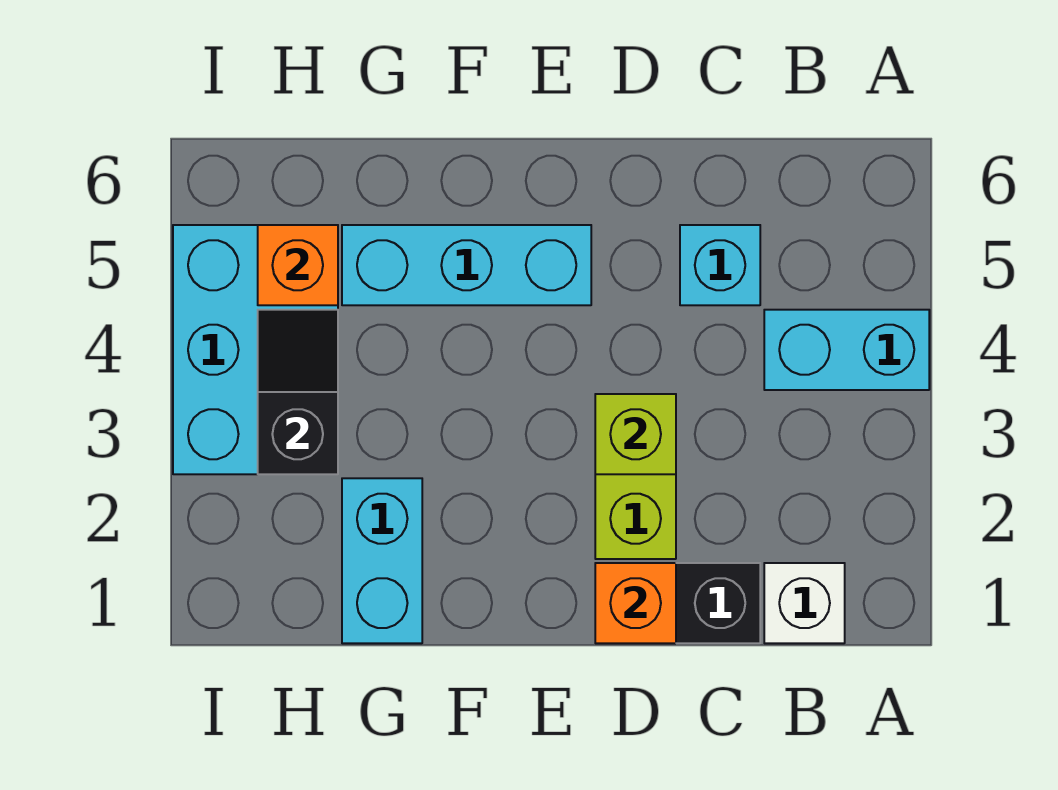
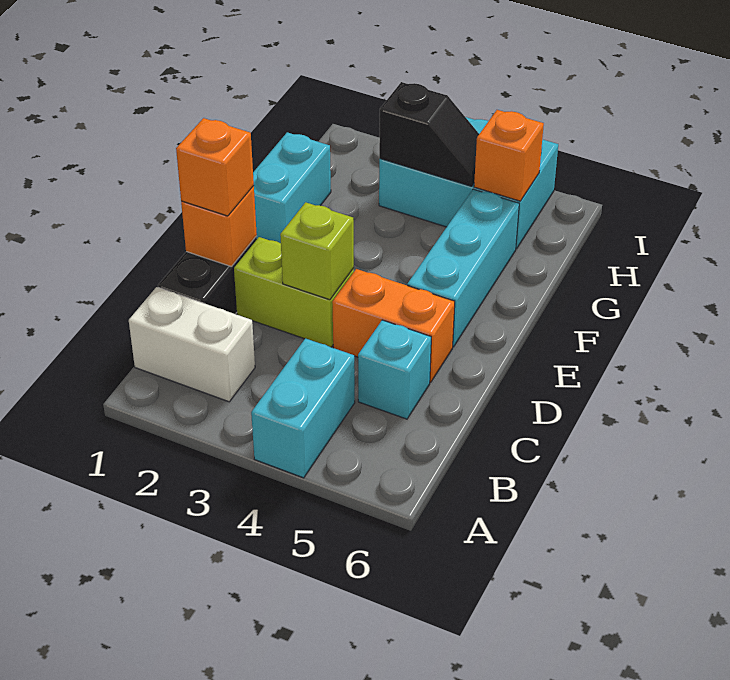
white brick B1 level 1 -> white brick B1:B2 level 1
none -> orange brick D1 level 3
none -> orange brick D4:D5 level 1
cyan brick G1:G2 level 1 -> cyan brick F1:G1 level 1

